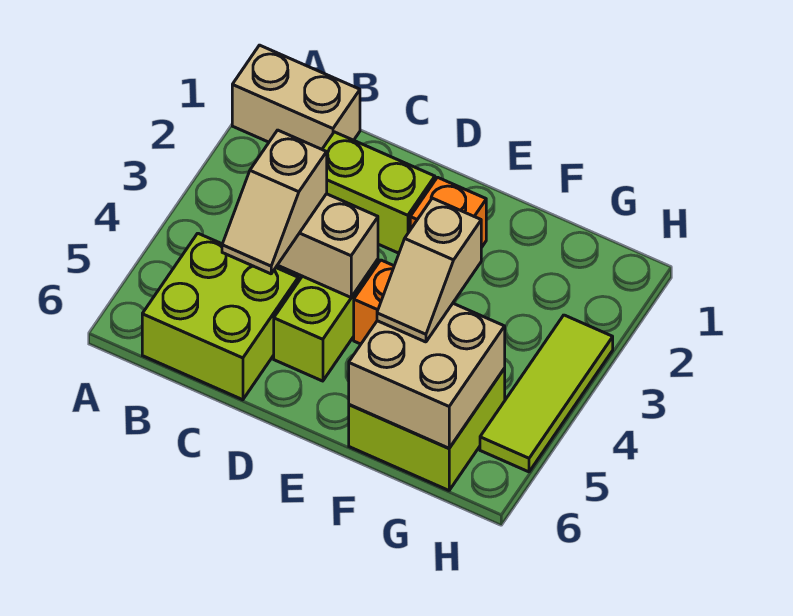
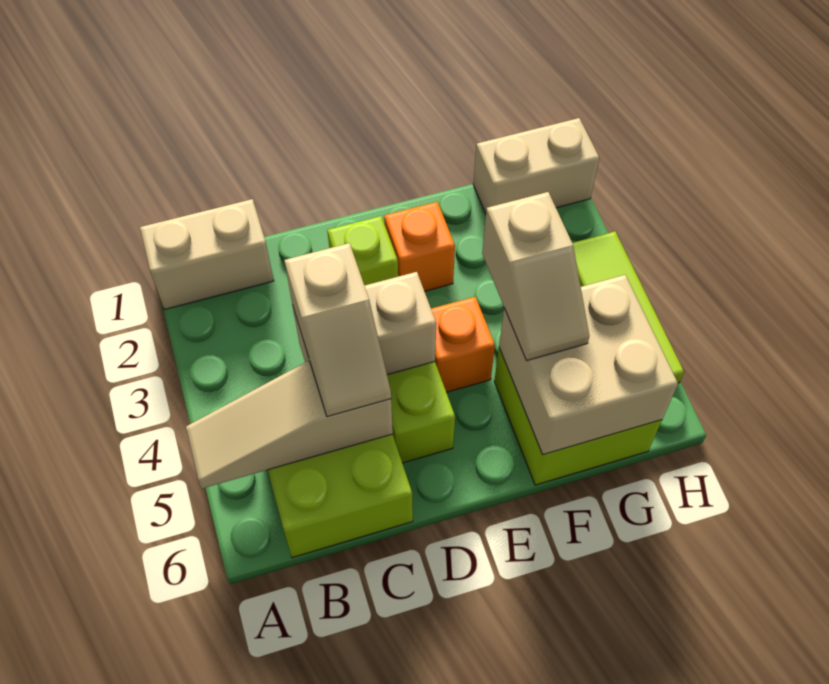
none -> tan slope A5:C5 level 2 top C
lime brick C2:D2 level 1 -> lime brick D2 level 1
none -> tan brick G1:H1 level 1

